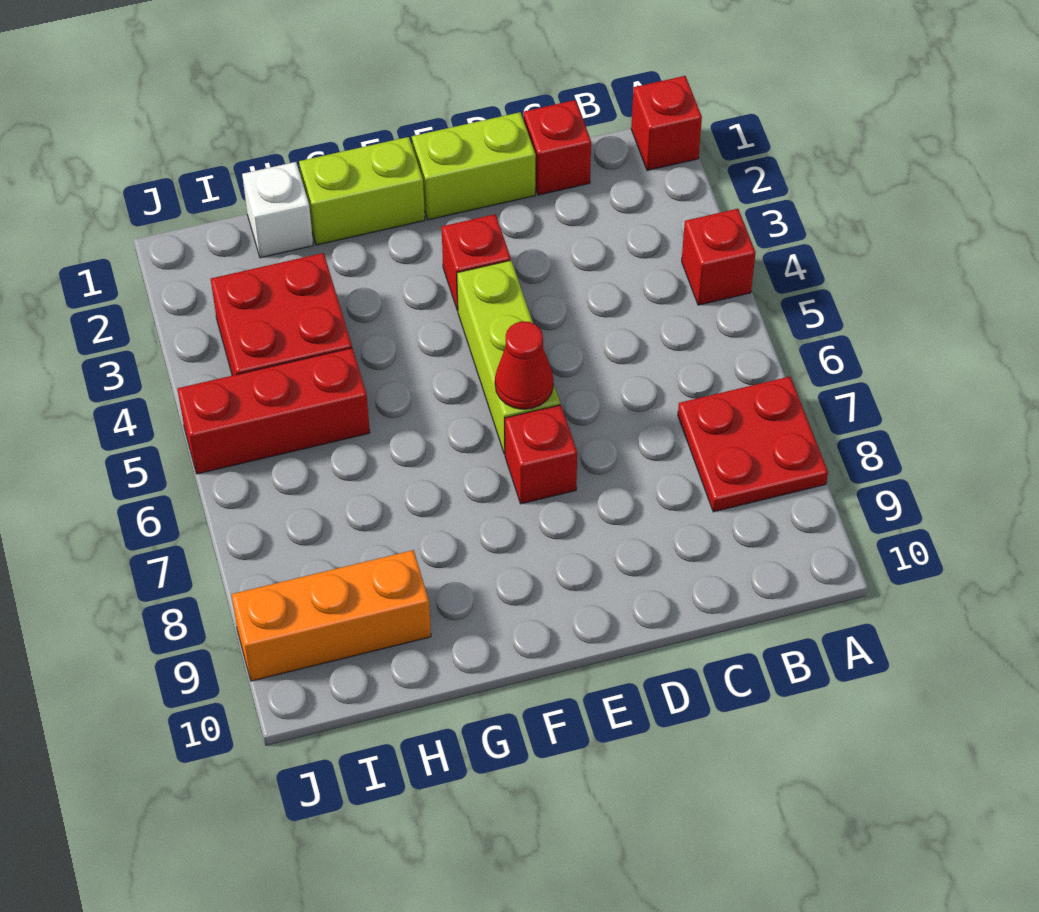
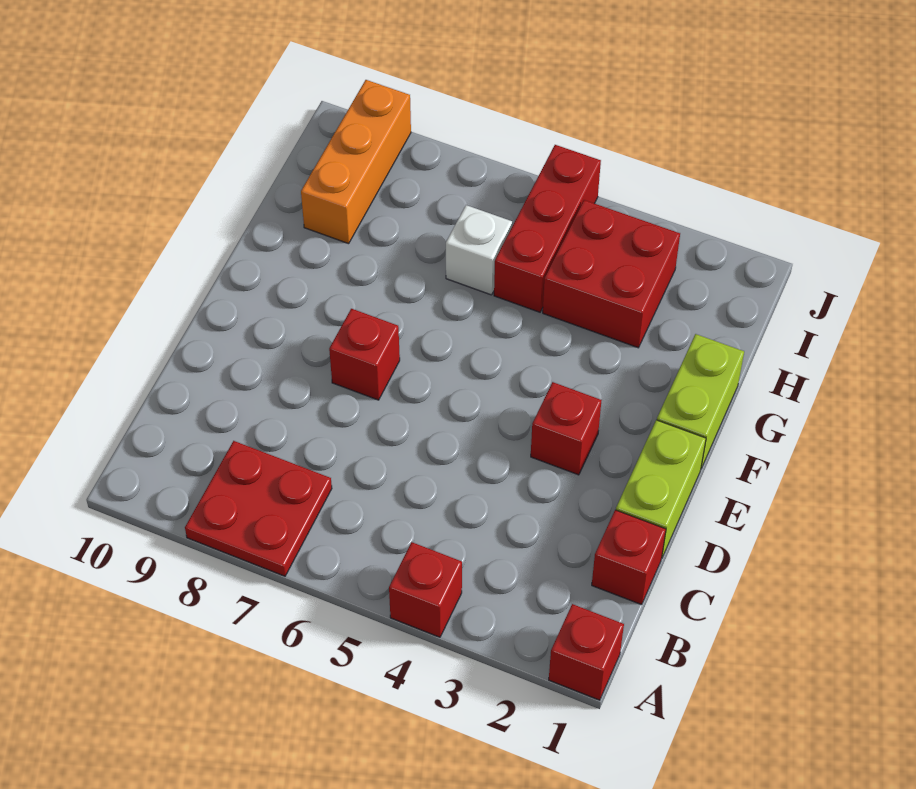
lime brick E4:E6 level 1 -> none
red cone E6 level 2 -> none
white brick H1 level 1 -> white brick H6 level 1

